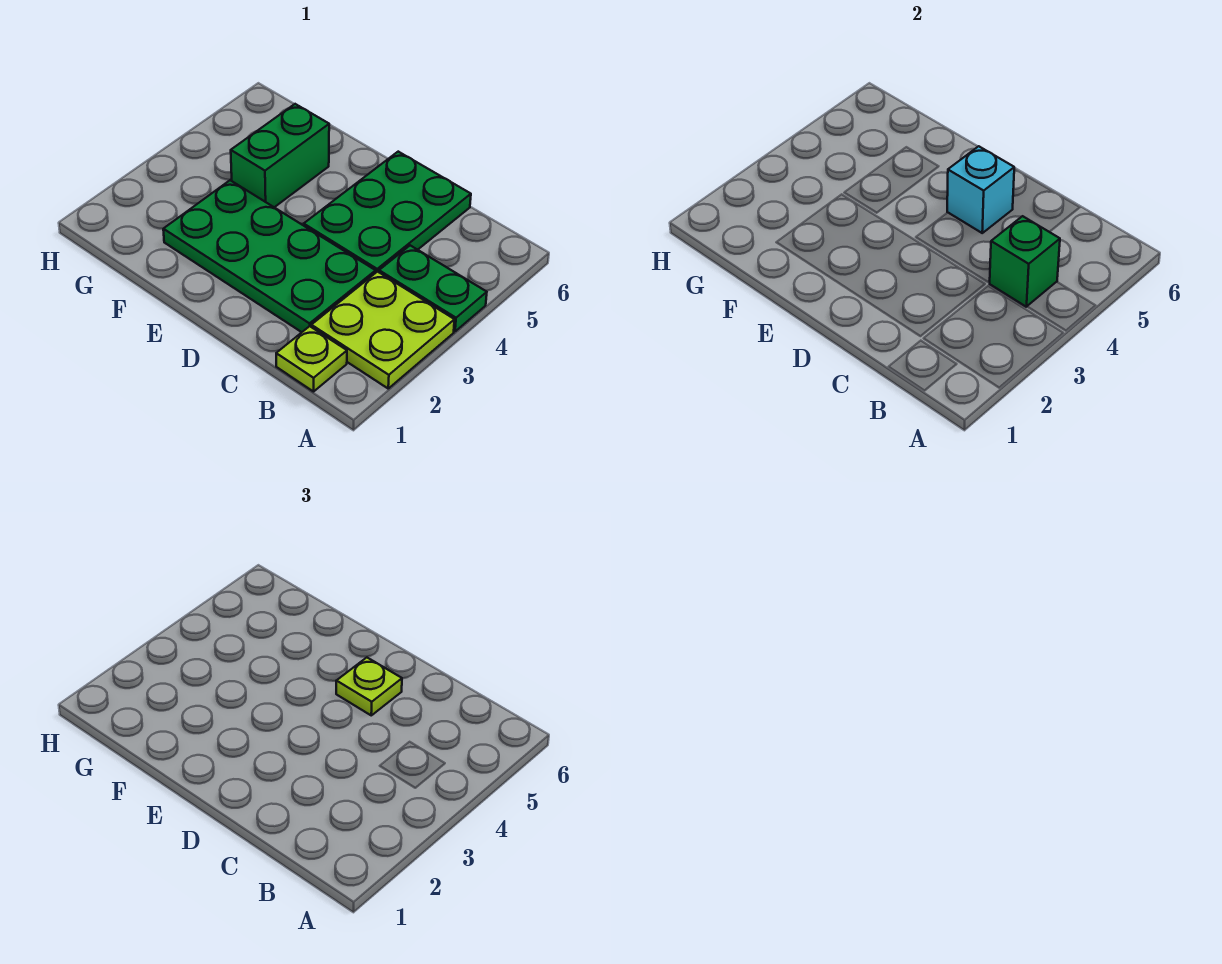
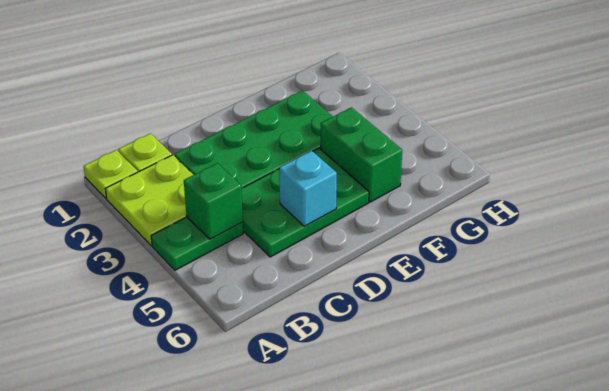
green plate C4:D6 level 1 -> green plate C4:E5 level 1
lime plate D5 level 3 -> lime plate A1 level 1

